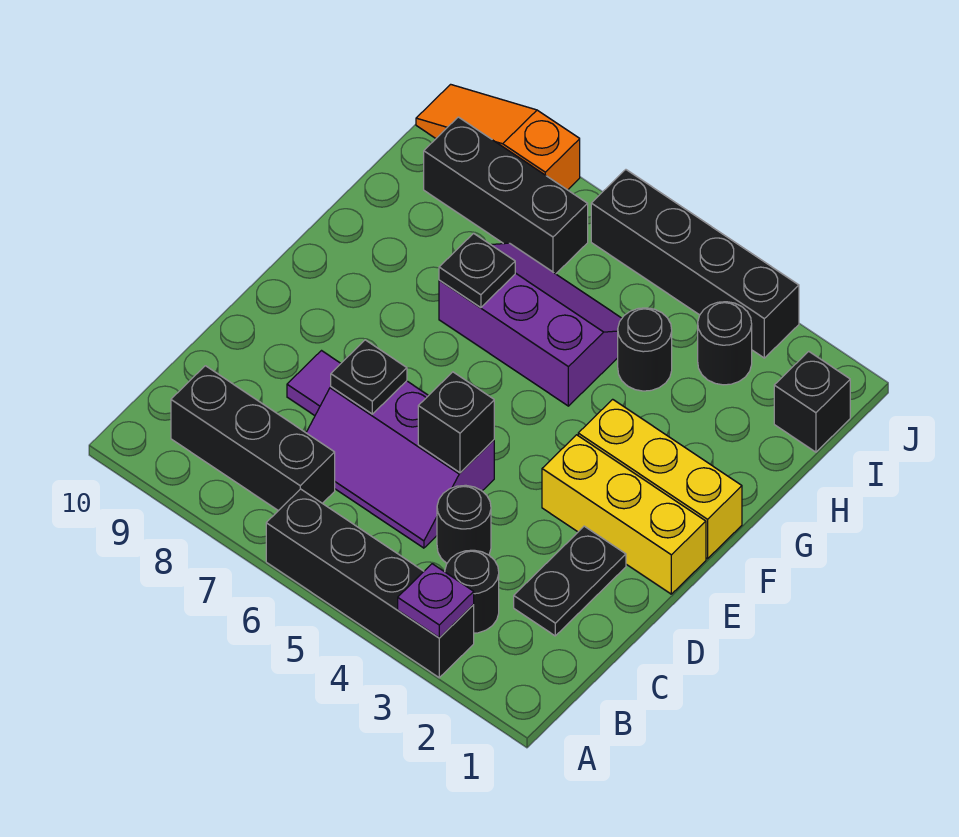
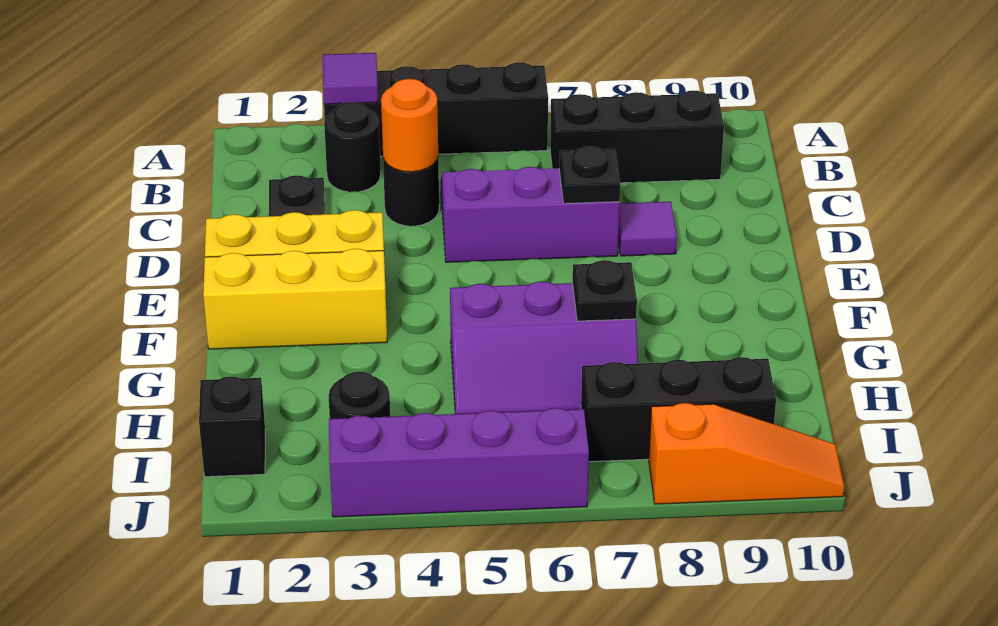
purple plate A3 level 2 -> purple tile A3 level 2
none -> orange round brick C4 level 2
black brick D5 level 2 -> none
black round brick H4 level 1 -> none
black brick J3:J6 level 1 -> purple brick J3:J6 level 1

